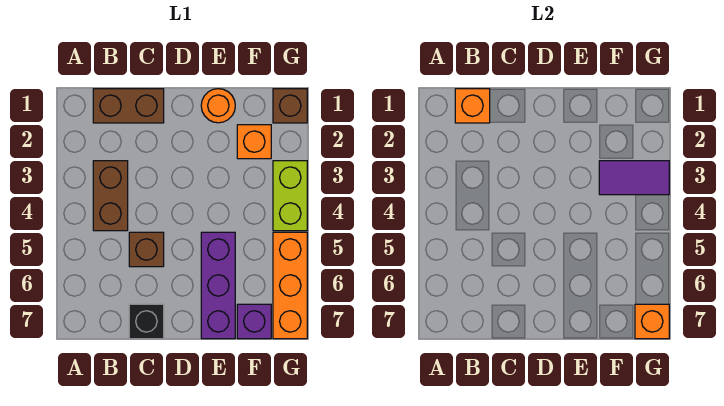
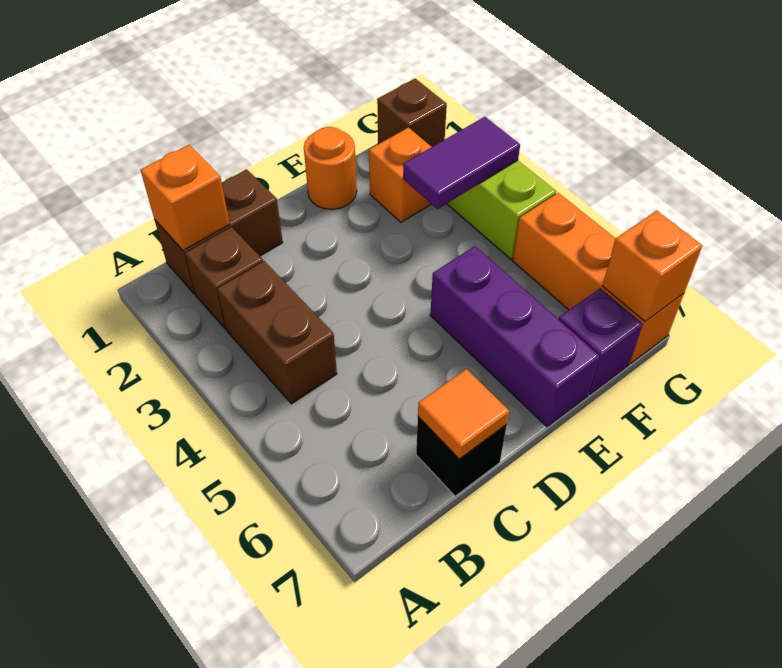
brown brick C5 level 1 -> brown brick B2 level 1
none -> orange tile C7 level 2

